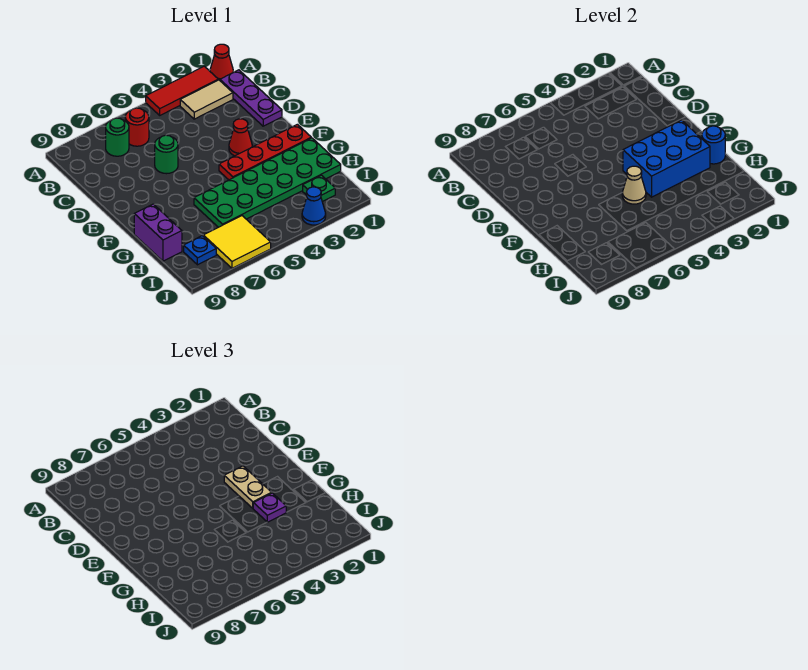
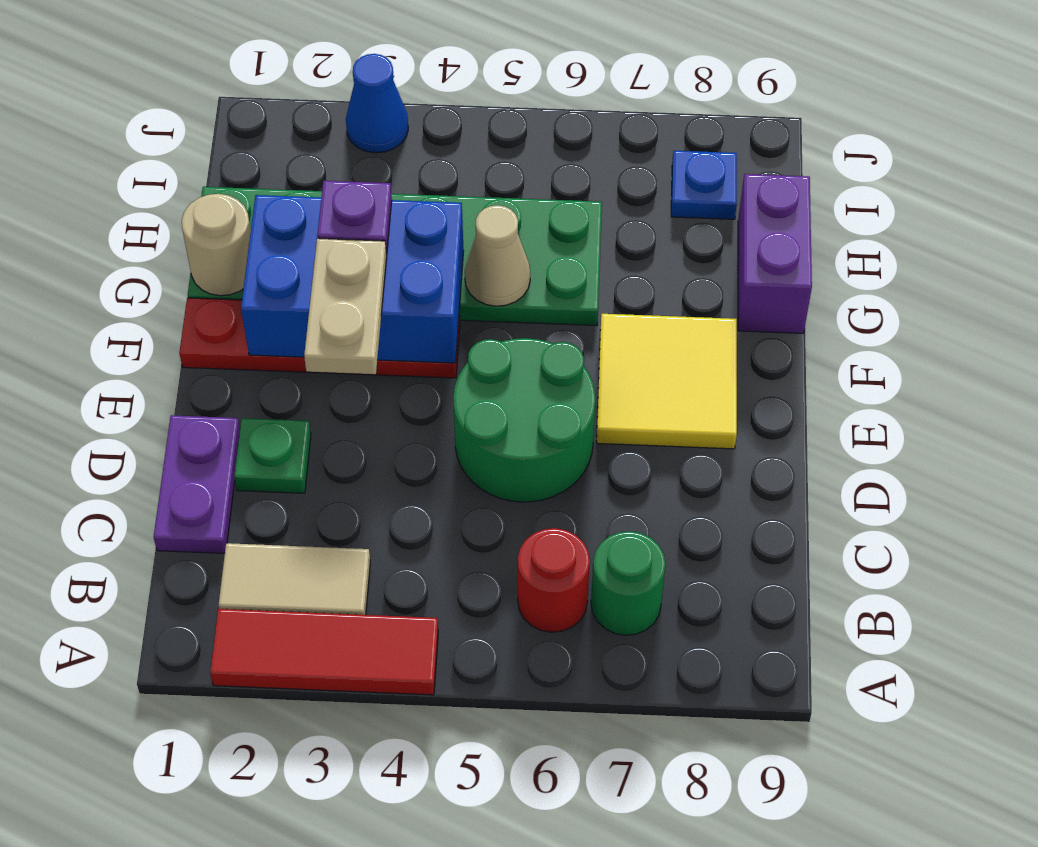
red cone A1 level 1 -> none
purple plate B1:D1 level 1 -> purple plate C1:D1 level 1
green round brick D6 level 1 -> green round brick D5:E6 level 1
red cone E3 level 1 -> none
blue round brick G1 level 2 -> tan round brick G1 level 2
green plate I2 level 1 -> green plate D2 level 1
yellow tile I6:J7 level 1 -> yellow tile E7:F8 level 1

